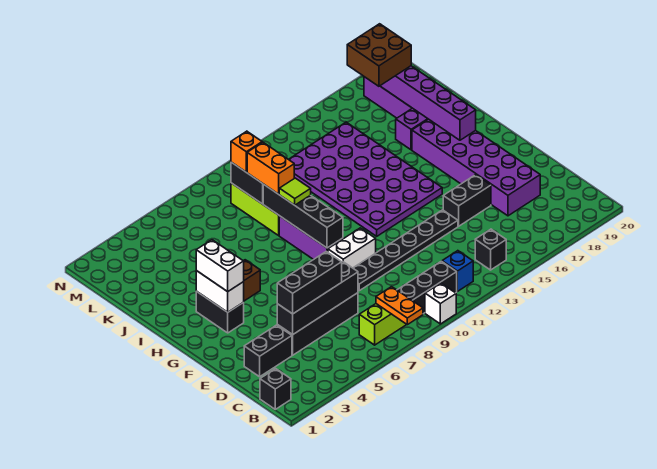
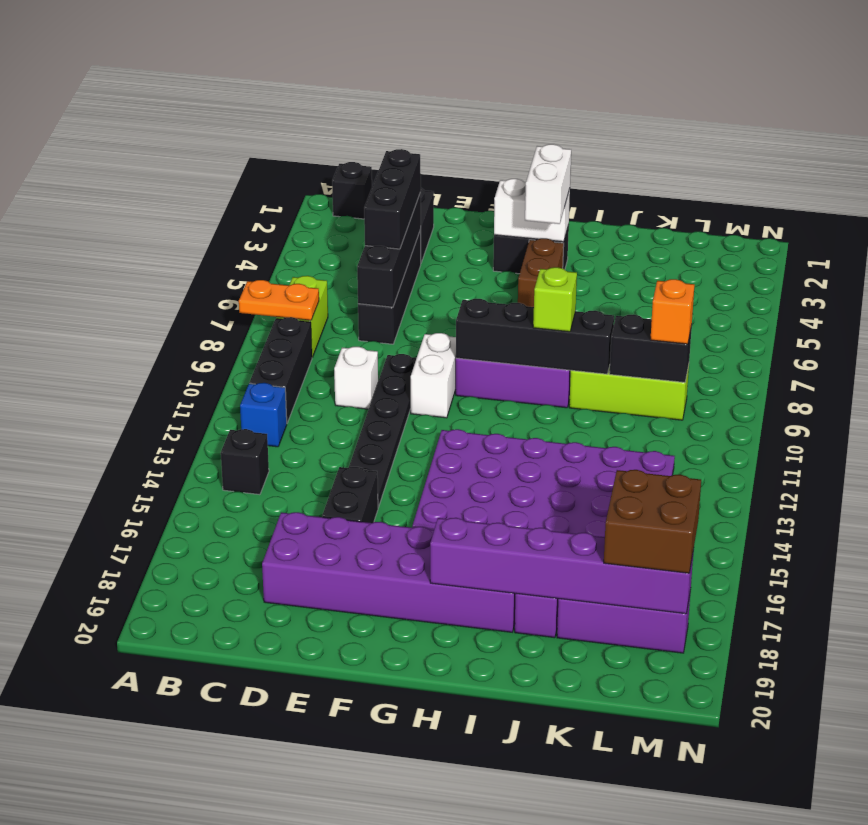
white brick A10 level 1 -> white brick D10 level 1
white brick G3:H3 level 3 -> white brick H3:H4 level 3
lime tile I9 level 3 -> lime brick I9 level 3
orange brick J9:K9 level 3 -> none

